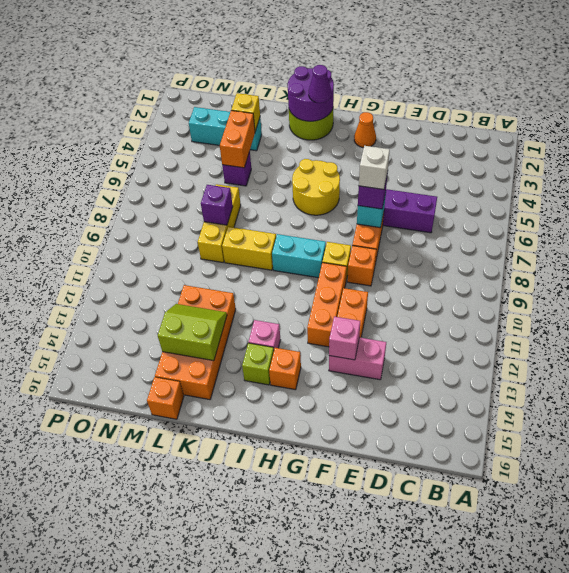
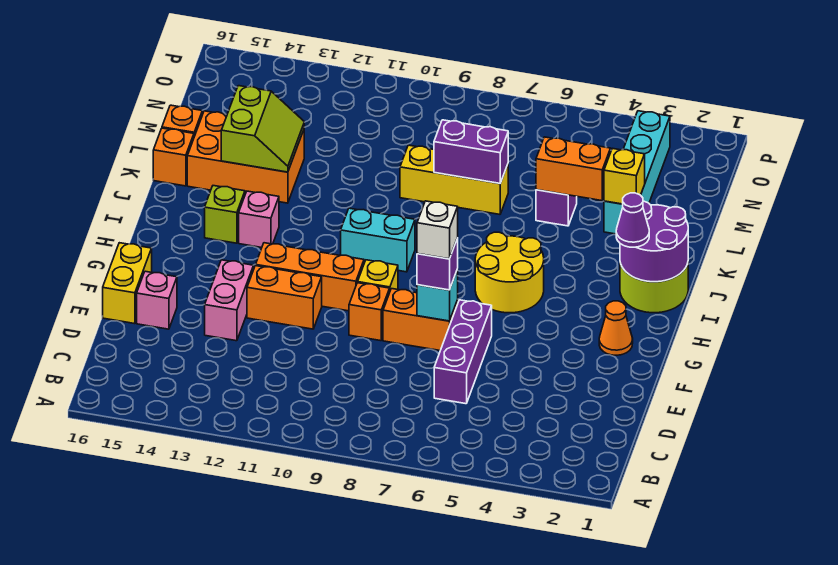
pink brick F13 level 2 -> pink brick E15 level 1
cyan brick H9:I9 level 1 -> cyan brick I9:I10 level 1
orange brick H14 level 1 -> orange brick K16 level 1
yellow brick J9:K9 level 1 -> yellow brick E16:F16 level 1
orange brick K12:L15 level 1 -> orange brick K13:L15 level 1
cyan brick L3:N3 level 1 -> cyan brick L3:O3 level 1
purple brick L8 level 2 -> purple brick L7:L8 level 2

